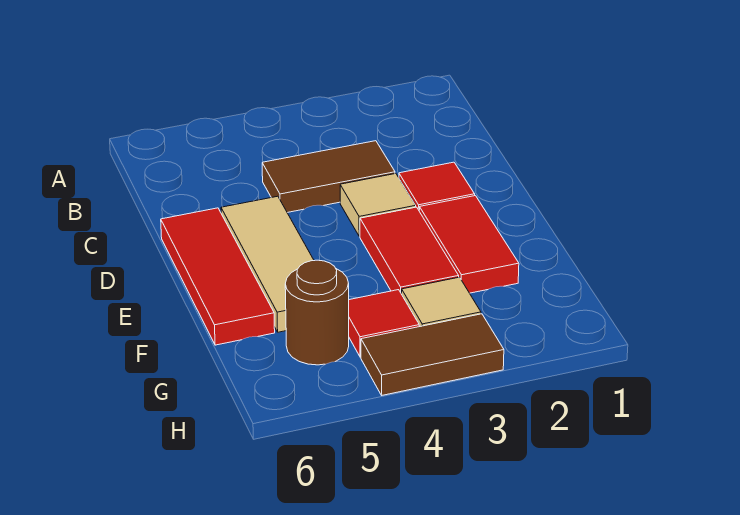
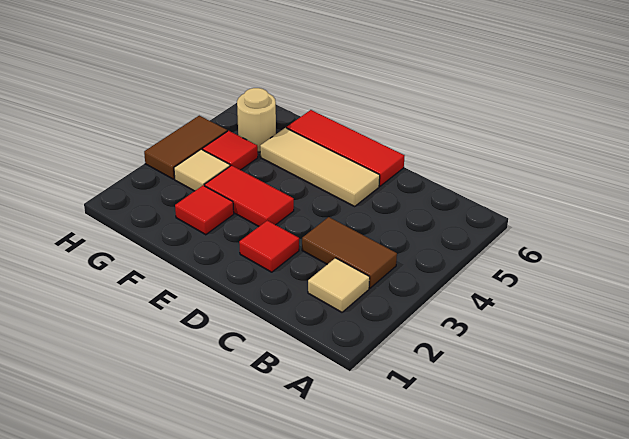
brown tile C3:C4 level 1 -> brown tile B3:C3 level 1
tan tile D3 level 1 -> tan tile B2 level 1
red tile E2:F2 level 1 -> red tile F2 level 1
brown round brick G5 level 1 -> tan round brick G5 level 1

